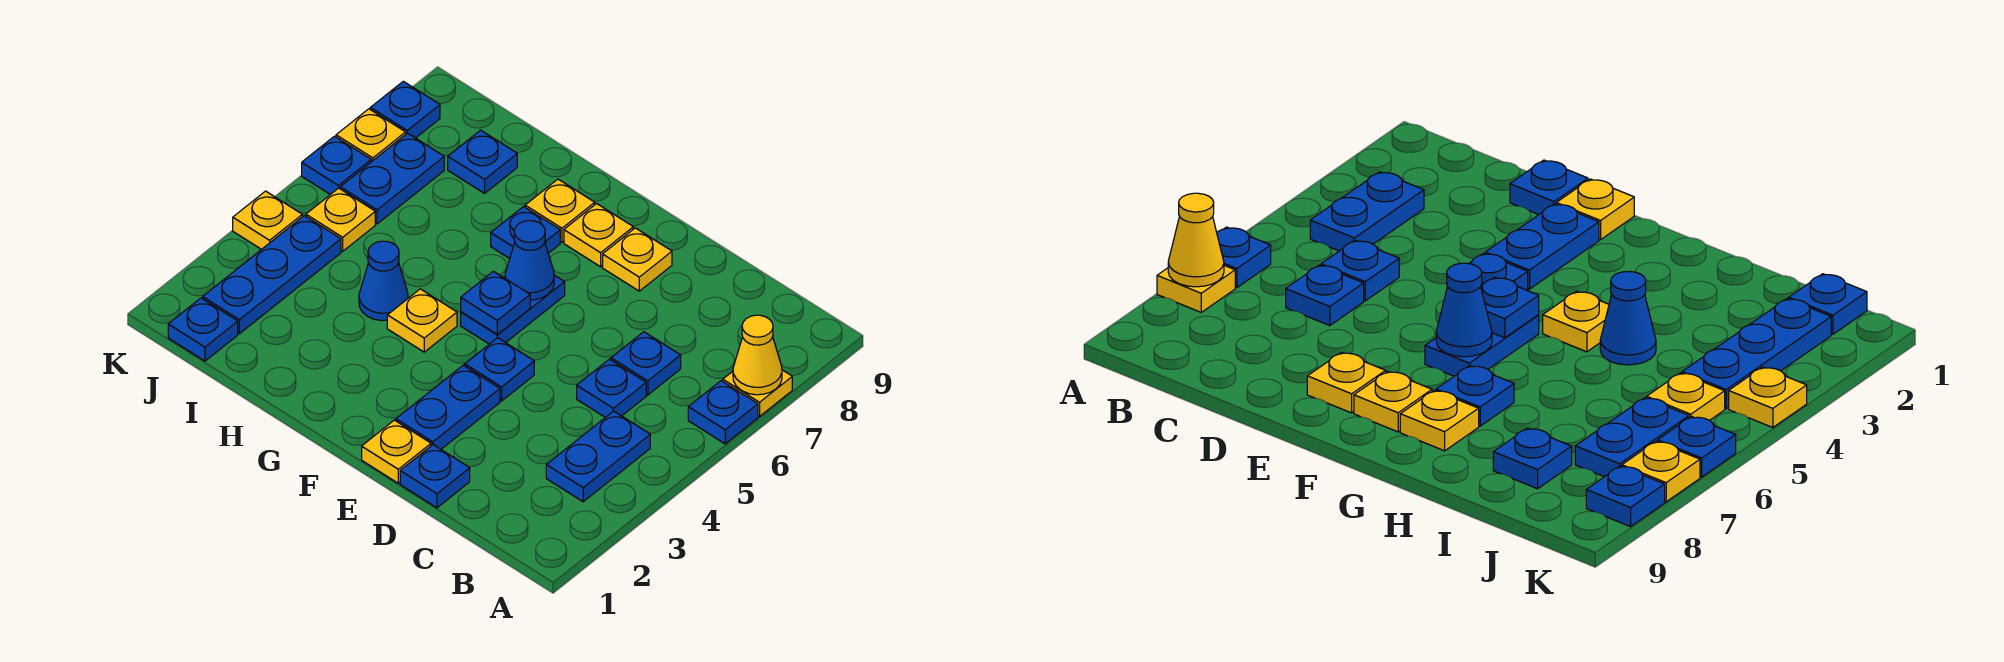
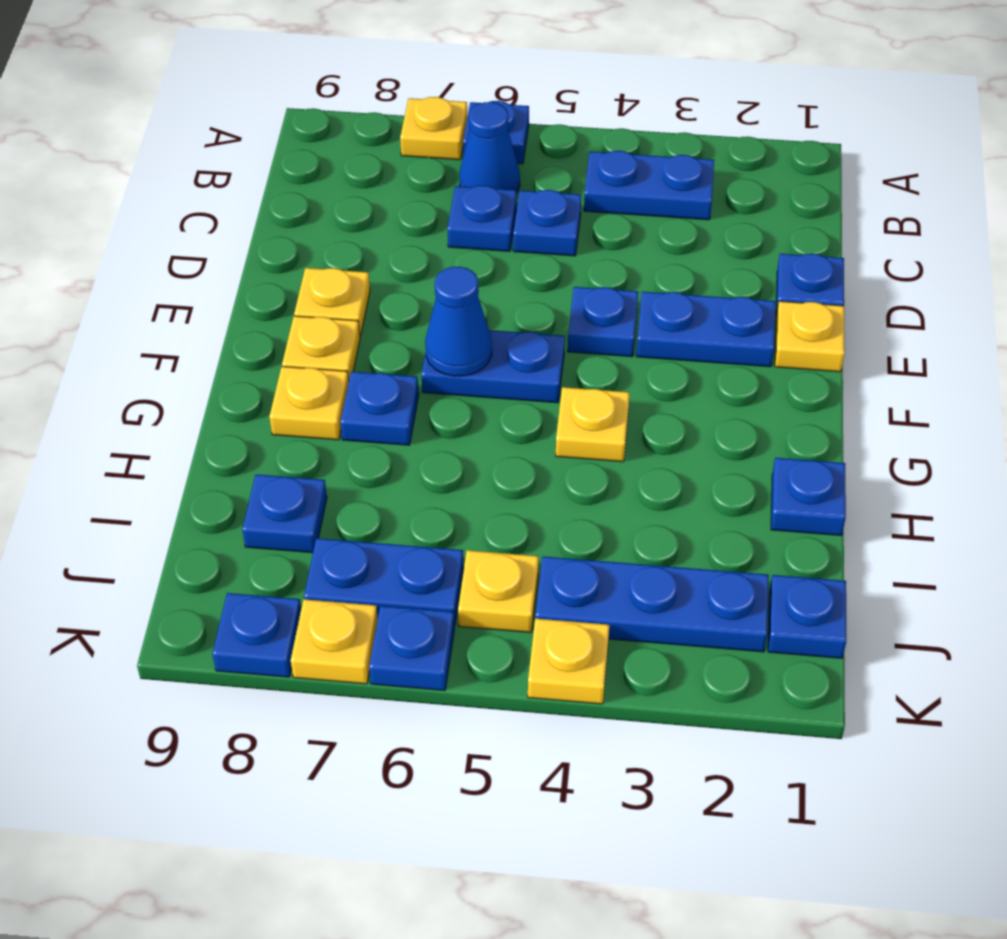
yellow cone A7 level 2 -> none
blue plate F5 level 2 -> blue plate H1 level 1
blue cone H4 level 1 -> blue cone B6 level 1

